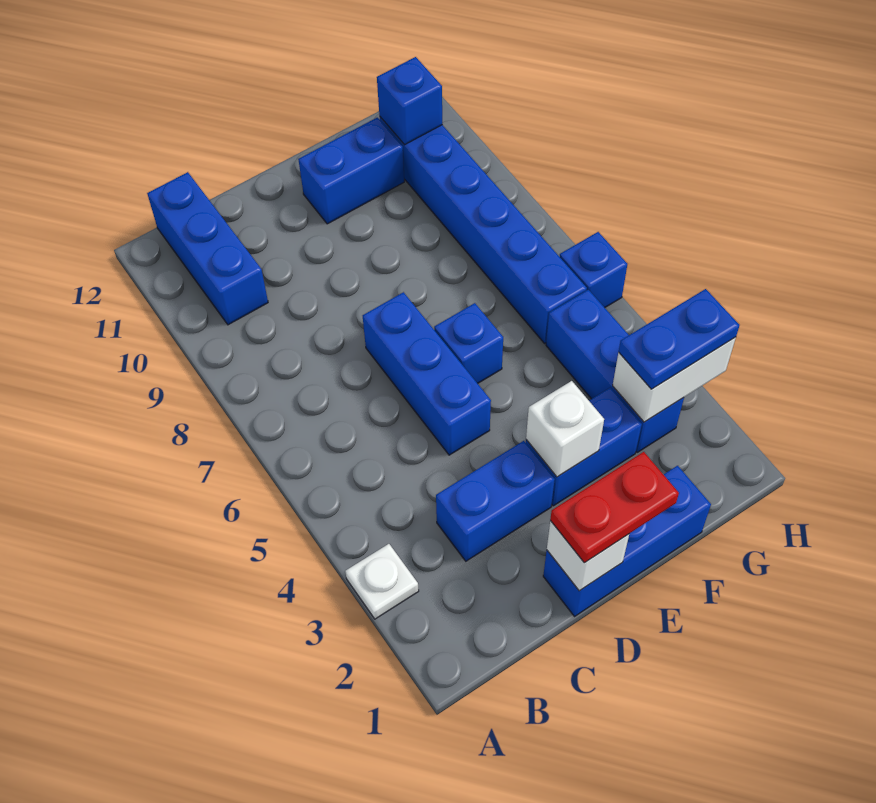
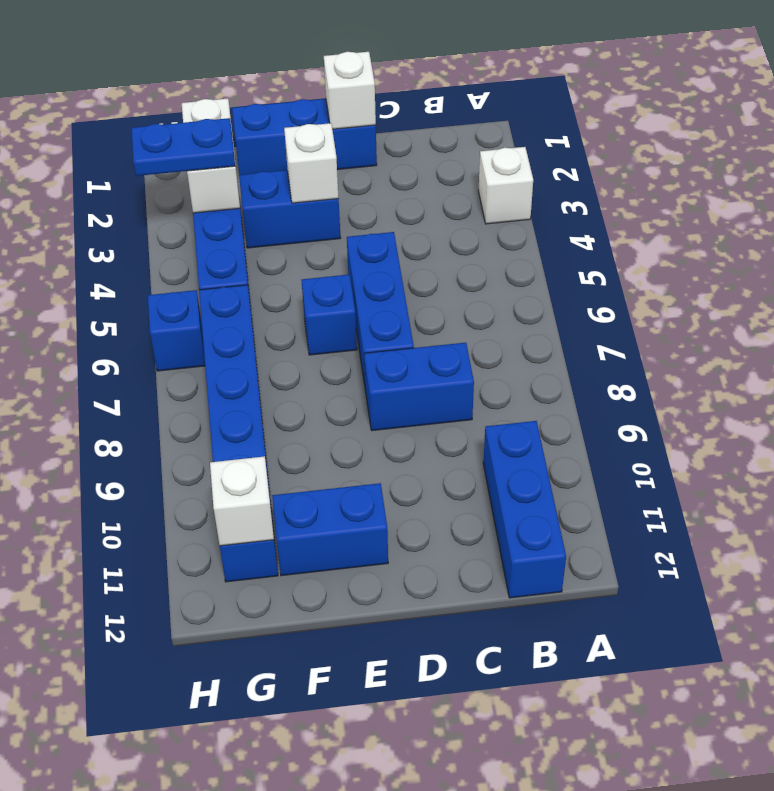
white plate A3 level 1 -> white brick A3 level 1
blue brick C3:D3 level 1 -> blue brick C8:D8 level 1
red plate D1:E1 level 3 -> none
white brick G3:H3 level 2 -> white brick G2:G3 level 2
blue brick G11 level 2 -> white brick G11 level 2

